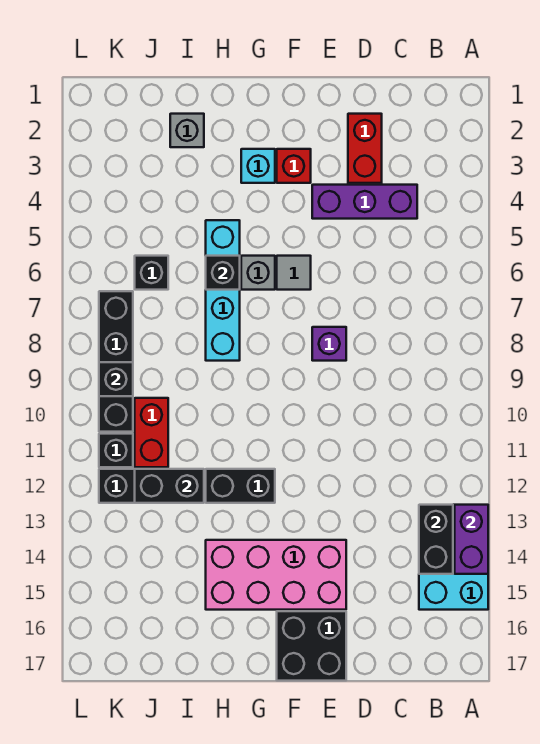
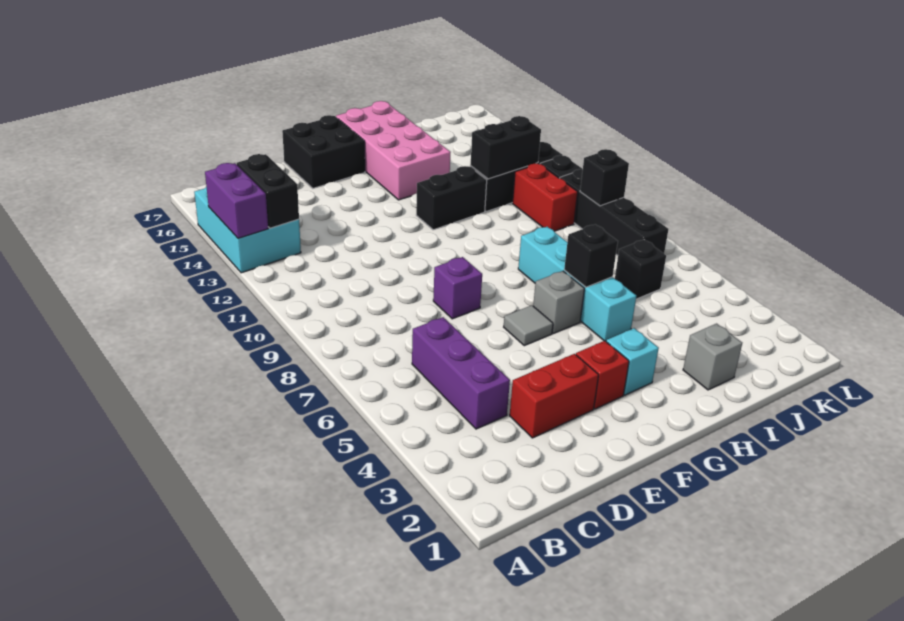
purple brick C4:E4 level 1 -> purple brick C4:C6 level 1
red brick D2:D3 level 1 -> red brick D3:E3 level 1
pink brick E14:H15 level 1 -> pink brick G14:H17 level 1

